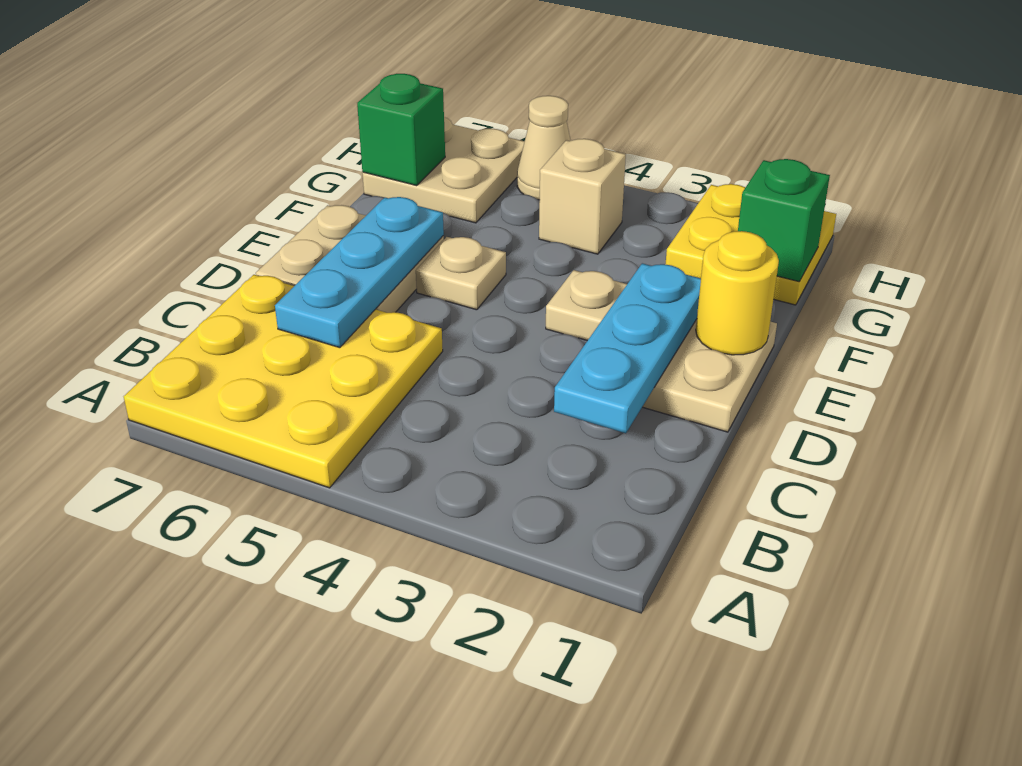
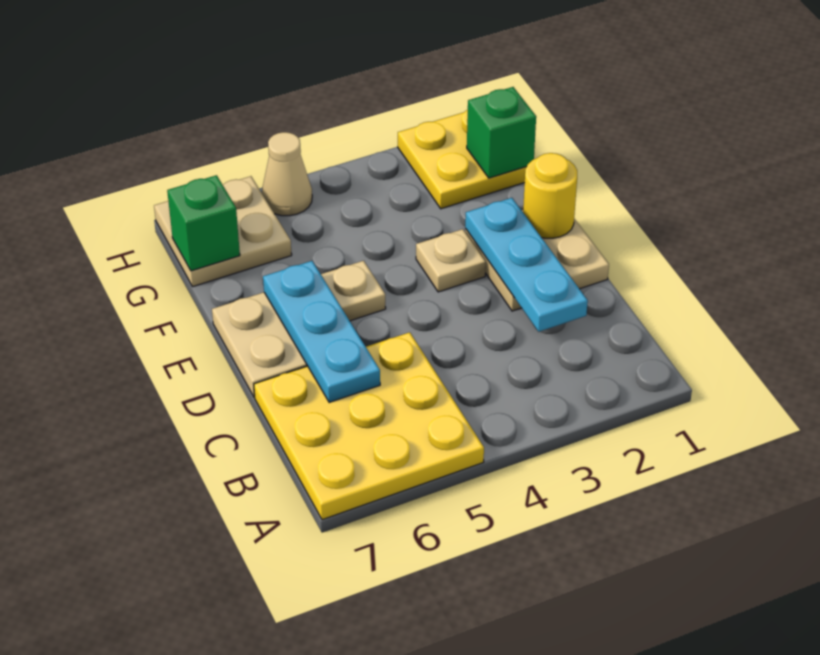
tan brick G4 level 1 -> none

